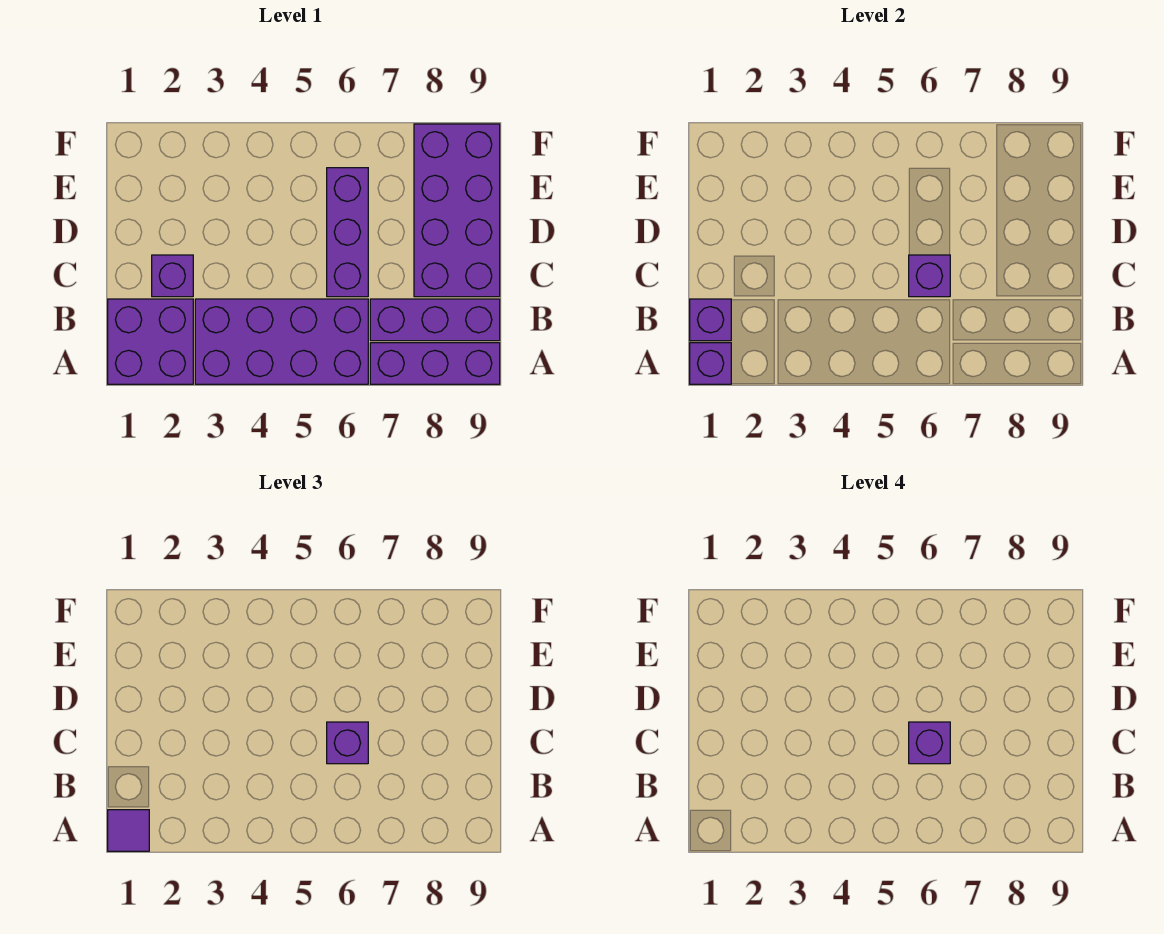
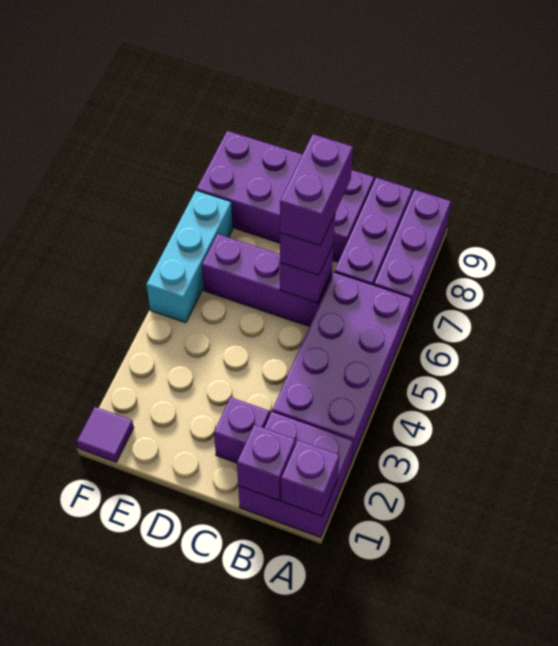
purple tile A1 level 3 -> purple tile F1 level 1
purple brick C6 level 4 -> purple brick C6:C7 level 4
none -> cyan brick F5:F7 level 1

